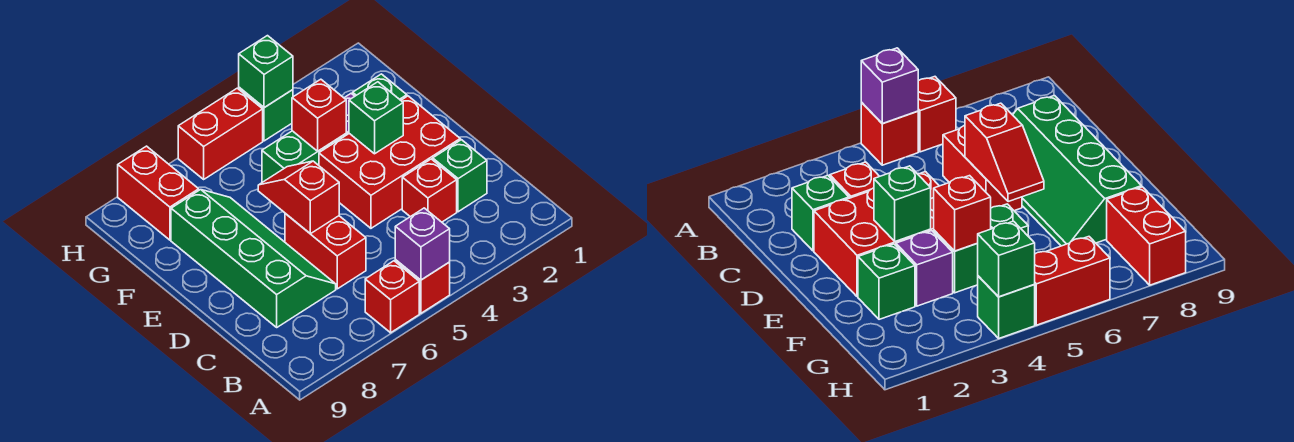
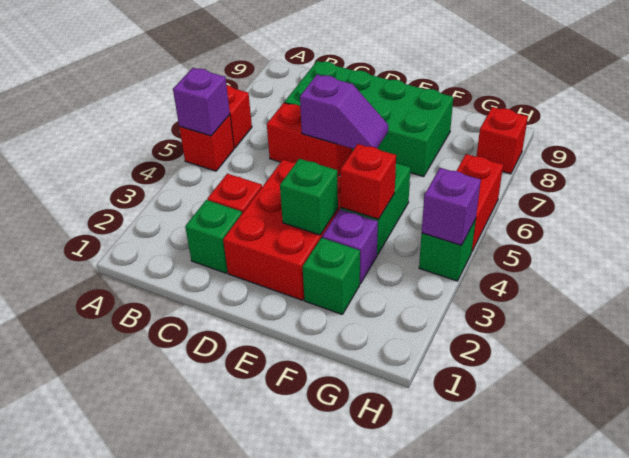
green slope C7:F8 level 1 top 8 -> green brick C7:F8 level 1
red slope D6:E6 level 2 top D -> purple slope D6:E6 level 2 top D
red brick G8:H8 level 1 -> red brick H8 level 1
green brick H4 level 2 -> purple brick H4 level 2

